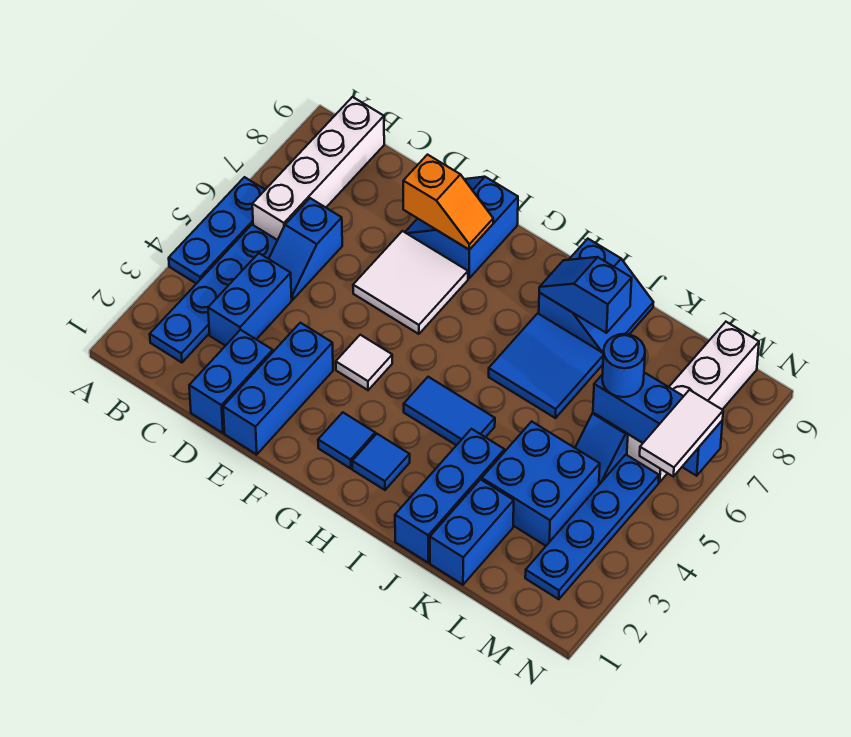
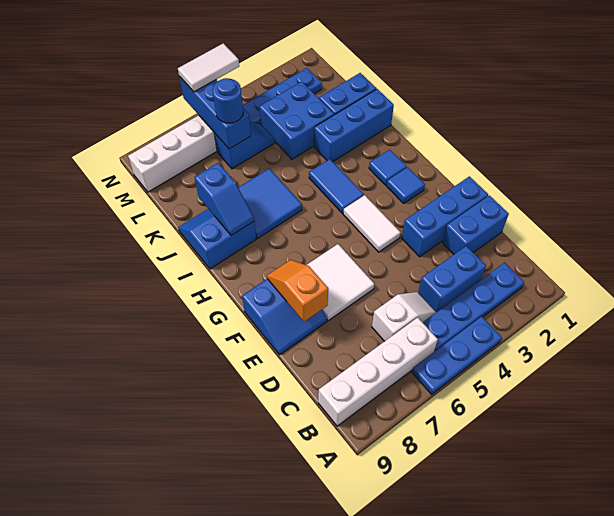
blue slope C5:C6 level 1 top 6 -> white slope C5:C6 level 1 top 6
white tile F4 level 1 -> white tile F4:G4 level 1

